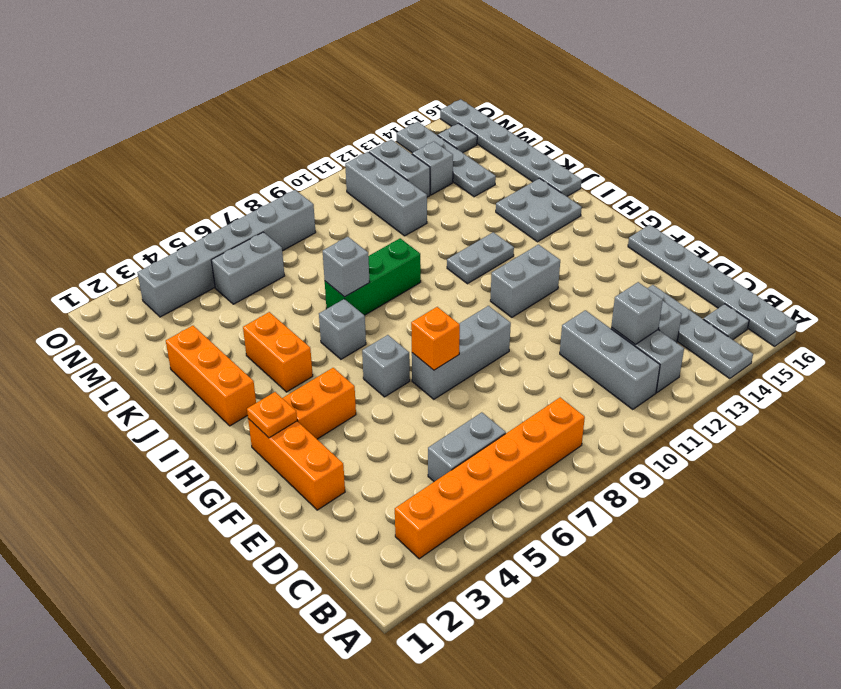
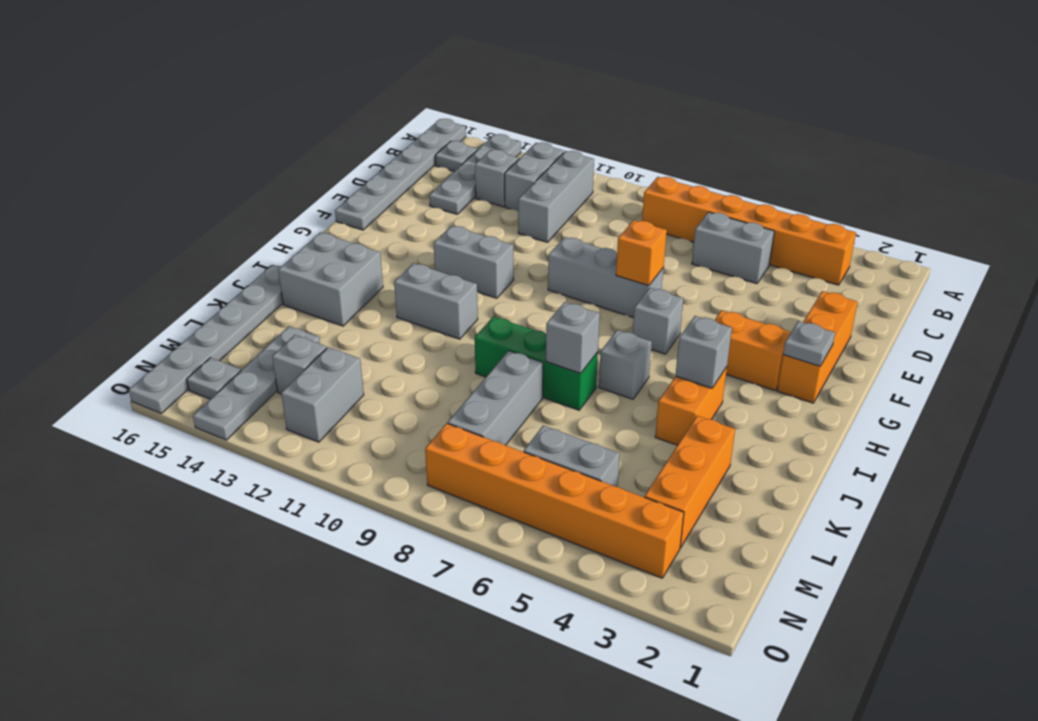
grey brick C12 level 2 -> grey brick I4 level 2
orange plate G2 level 2 -> grey plate G2 level 2
orange brick I2:K2 level 1 -> orange brick K3:M3 level 1
grey plate I11:I12 level 1 -> grey brick I11:I12 level 1
grey plate I14:J15 level 1 -> grey brick I14:J15 level 1
grey brick L11:N11 level 1 -> grey brick K8:M8 level 1
grey brick N3:N8 level 1 -> orange brick N3:N8 level 1

